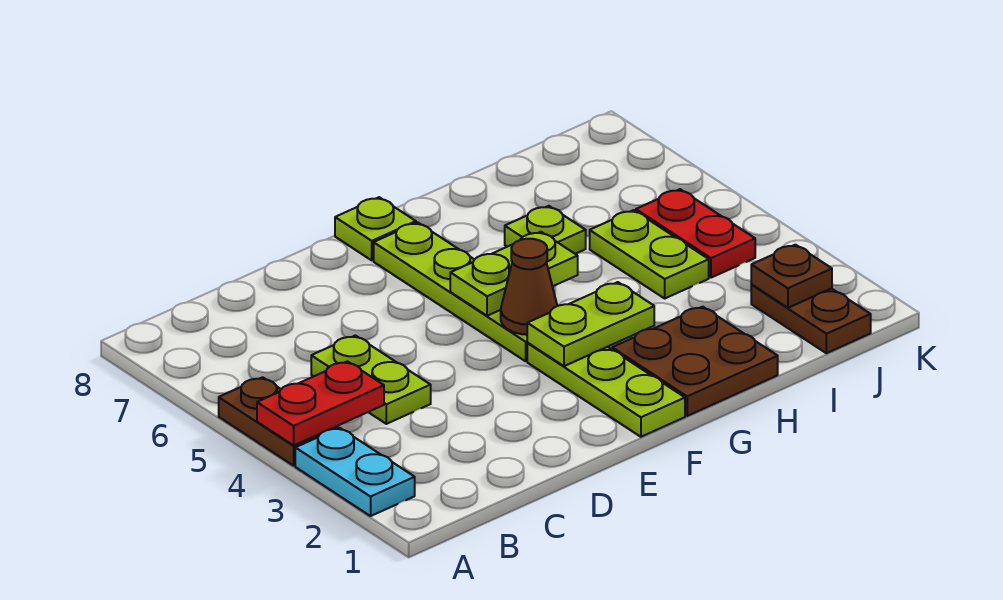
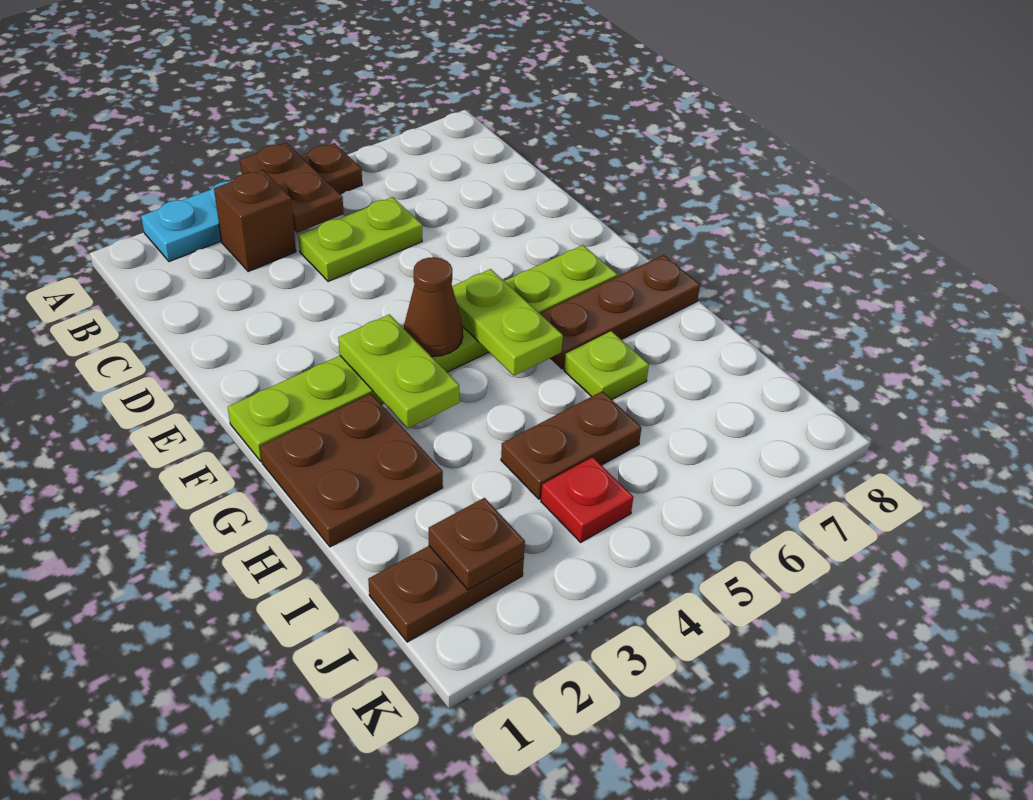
red plate A4:B4 level 2 -> brown plate A4:B4 level 2
none -> brown brick B3 level 1
lime plate F8 level 1 -> none
none -> brown plate G6:G8 level 1
lime plate I4:I5 level 1 -> brown plate I4:I5 level 1
red plate J4:J5 level 1 -> red plate J4 level 1

